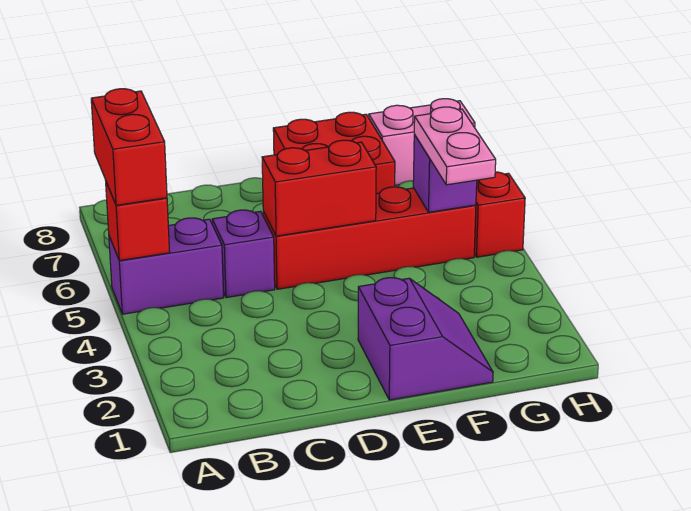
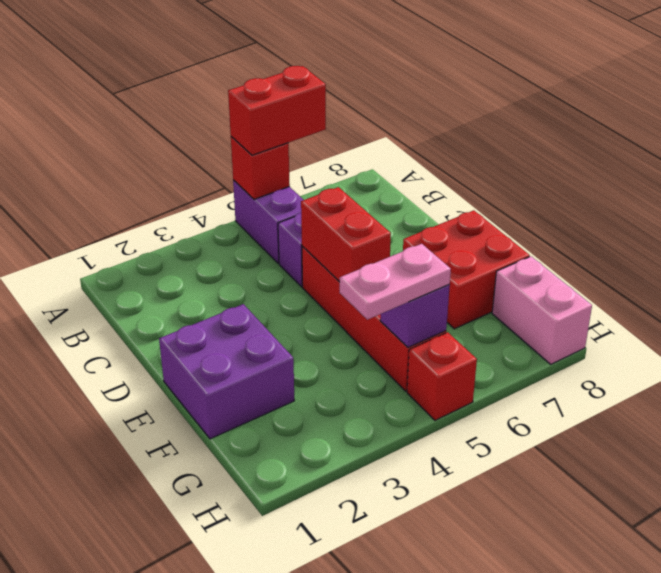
purple slope E1:F2 level 1 top E -> purple brick E1:F2 level 1

